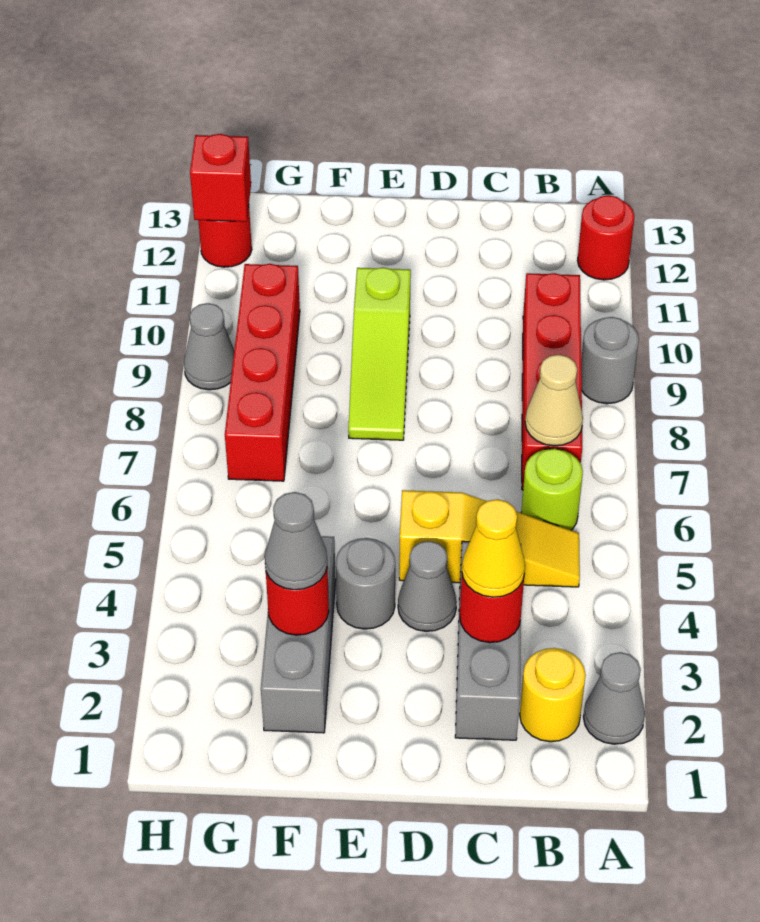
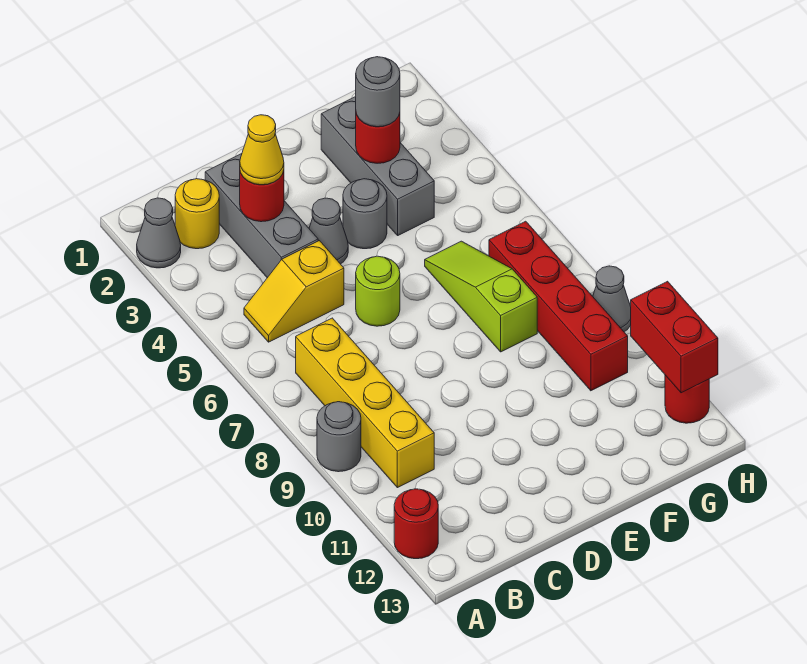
yellow slope B5:D5 level 1 top D -> yellow slope B5:C5 level 1 top C
lime round brick B6 level 1 -> lime round brick D6 level 1
red brick B7:B10 level 1 -> yellow brick B7:B10 level 1
tan cone B7 level 2 -> none
lime slope E8:E10 level 1 top 10 -> lime slope F6:F8 level 1 top 8
grey cone F3 level 3 -> grey round brick F3 level 3
red brick H12 level 2 -> red brick H11:H12 level 2

